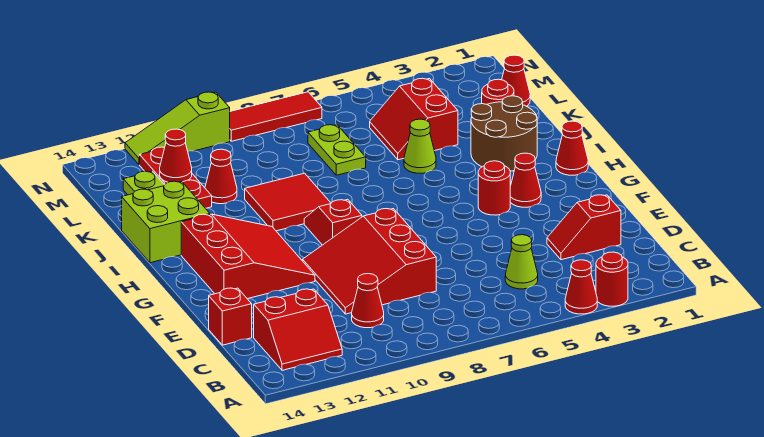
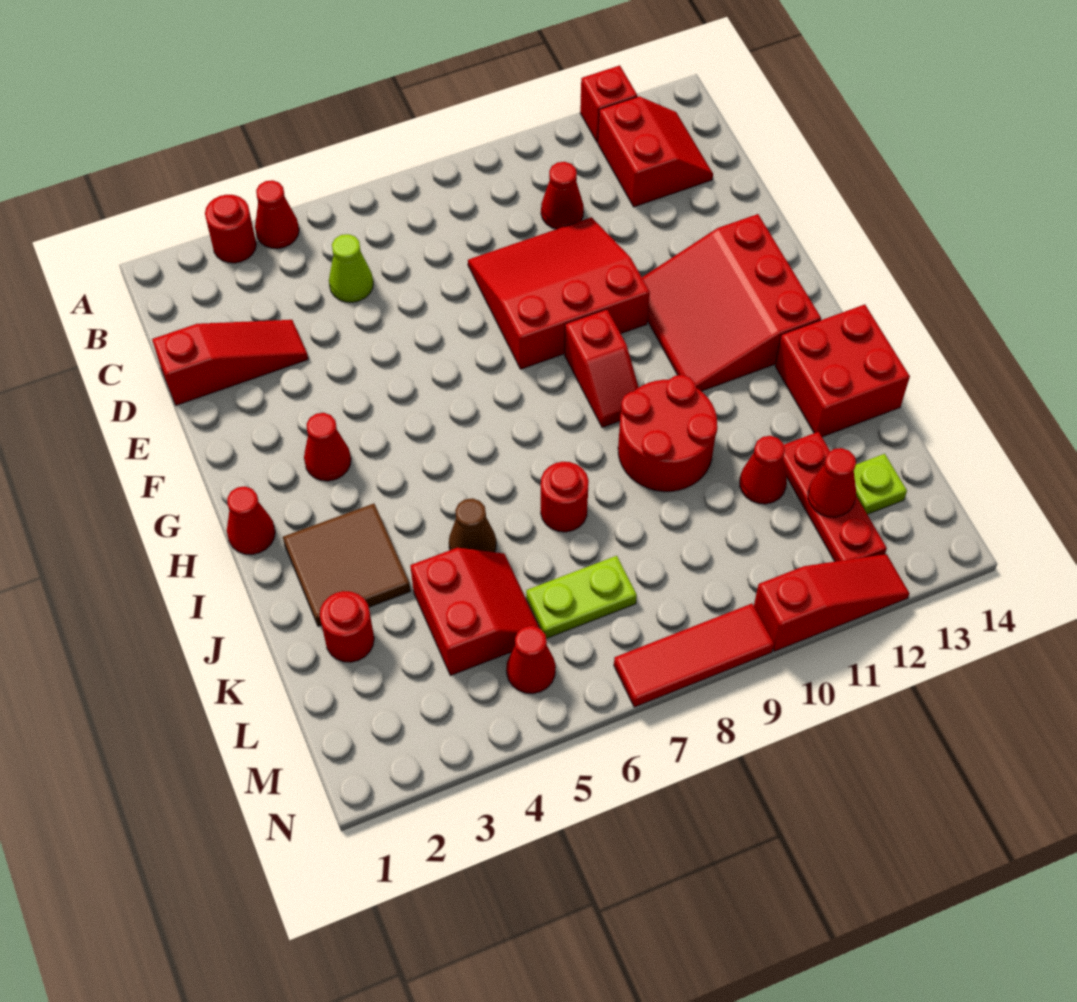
red slope B12:C13 level 1 top C -> red slope B12:C13 level 1 top 12
red slope D2:D3 level 1 top 2 -> red slope D1:D3 level 1 top 1
red slope D8:F10 level 1 top 8 -> red slope D8:F10 level 1 top F
red brick D14 level 1 -> red brick A12 level 1
red round brick G4 level 1 -> red round brick J7 level 1
brown round brick I2:J3 level 1 -> brown tile I2:J3 level 1
red tile I9:J10 level 1 -> red round brick I9:J10 level 1
lime brick I13:J14 level 1 -> red brick I13:J14 level 1
lime cone J5 level 1 -> brown cone J5 level 1
lime plate K7:L7 level 1 -> lime plate L6:L7 level 1
red cone L1 level 1 -> red cone M5 level 1
lime slope N10:N12 level 1 top 10 -> red slope N10:N12 level 1 top 10

